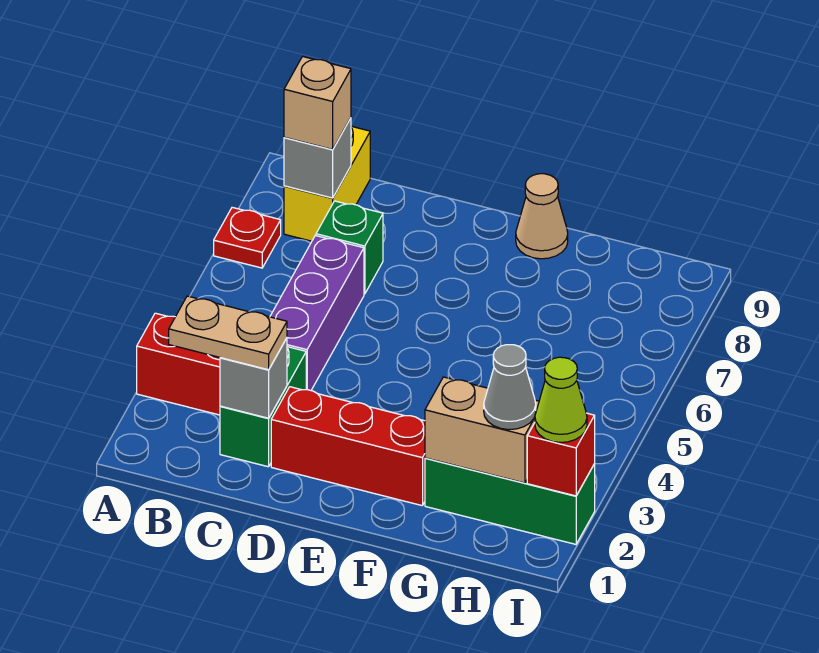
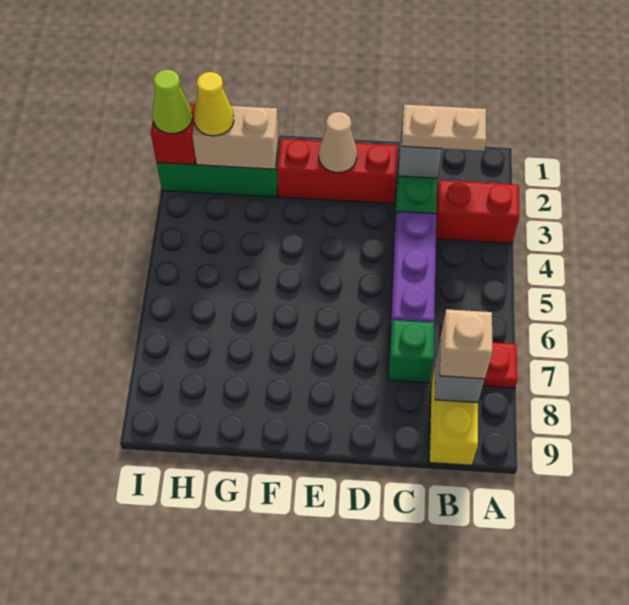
tan cone F9 level 1 -> tan cone E2 level 2
grey cone H2 level 3 -> yellow cone H2 level 3

